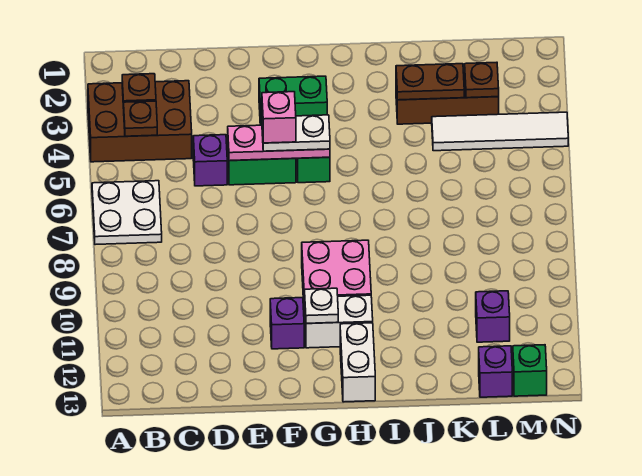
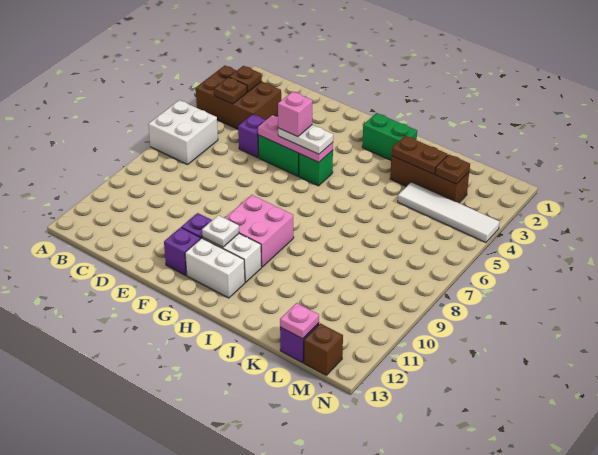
white plate A6:B7 level 1 -> white brick A6:B7 level 1
green brick F3:G3 level 1 -> green brick H2:I2 level 1
white brick H12:H13 level 1 -> white brick G12:H12 level 1
purple brick L11 level 1 -> purple brick F12 level 1
none -> pink plate L13 level 2
green brick M13 level 1 -> brown brick M13 level 1

